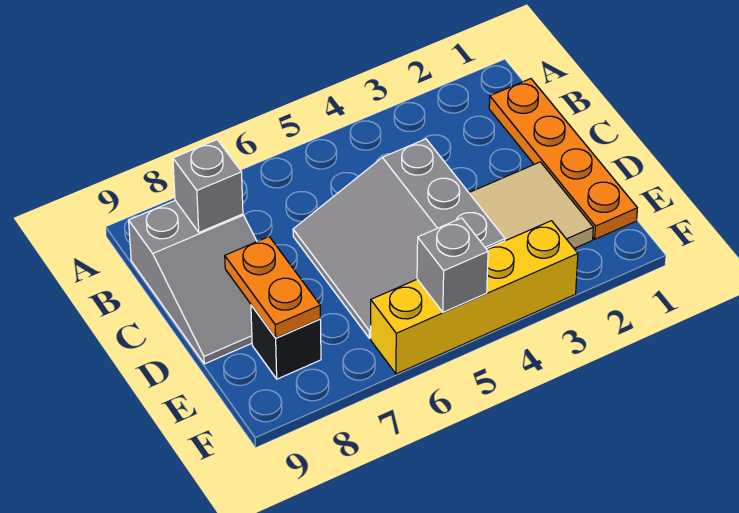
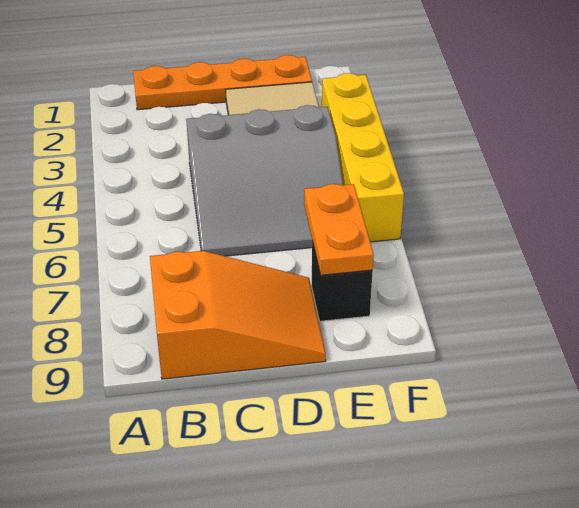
grey slope B8:D9 level 1 top B -> orange slope B8:D9 level 1 top B
grey brick B8 level 2 -> none
orange plate D8:E8 level 2 -> orange plate E7:E8 level 2
grey brick F5 level 2 -> none

